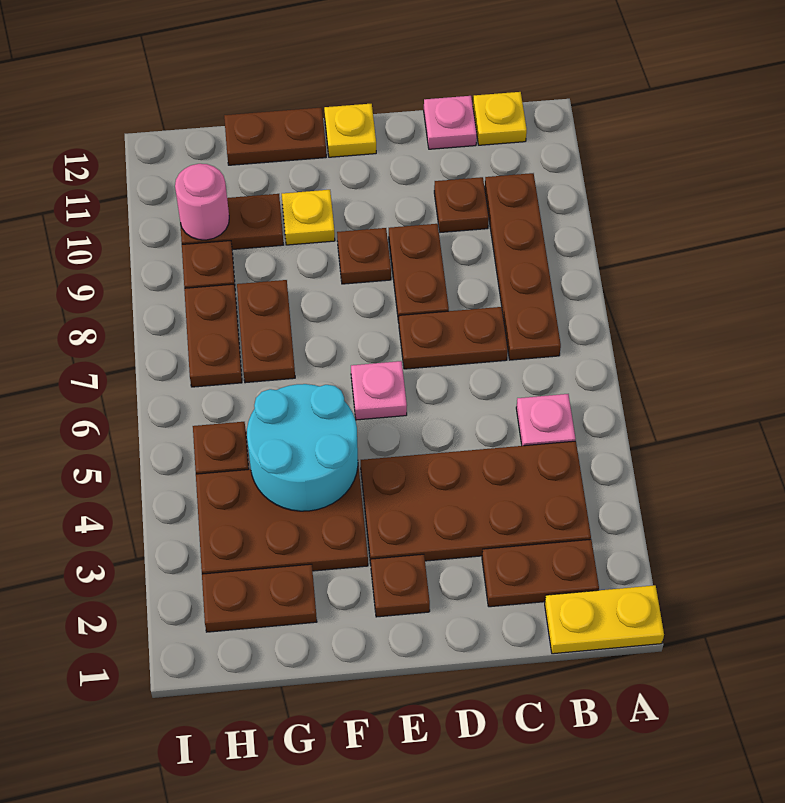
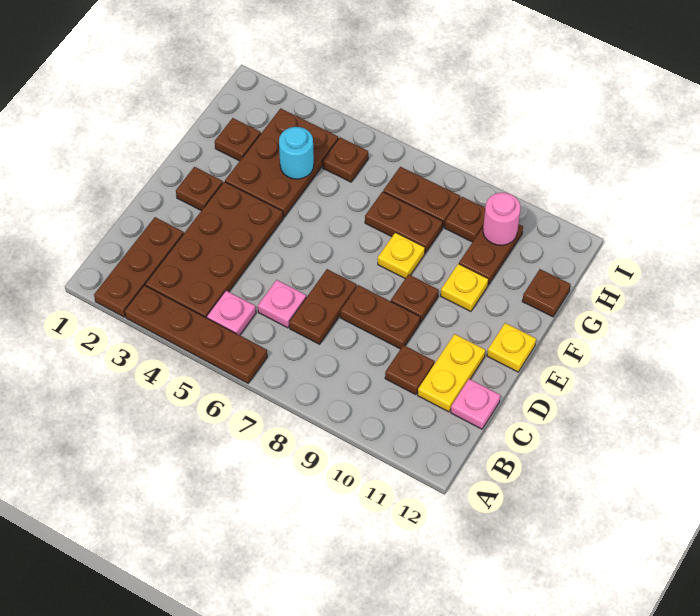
yellow plate A1:B1 level 1 -> yellow plate C11:D11 level 1
brown plate B2:C2 level 1 -> brown plate A2:C2 level 1
brown plate B7:B10 level 1 -> brown plate A3:A6 level 1
yellow plate B12 level 1 -> yellow plate F8 level 1
pink plate E6 level 1 -> pink plate C6 level 1
cyan round brick F4:G5 level 2 -> cyan round brick G4 level 2
brown plate F12:G12 level 1 -> brown plate G12 level 1
brown plate G2:H2 level 1 -> brown plate G2 level 1

